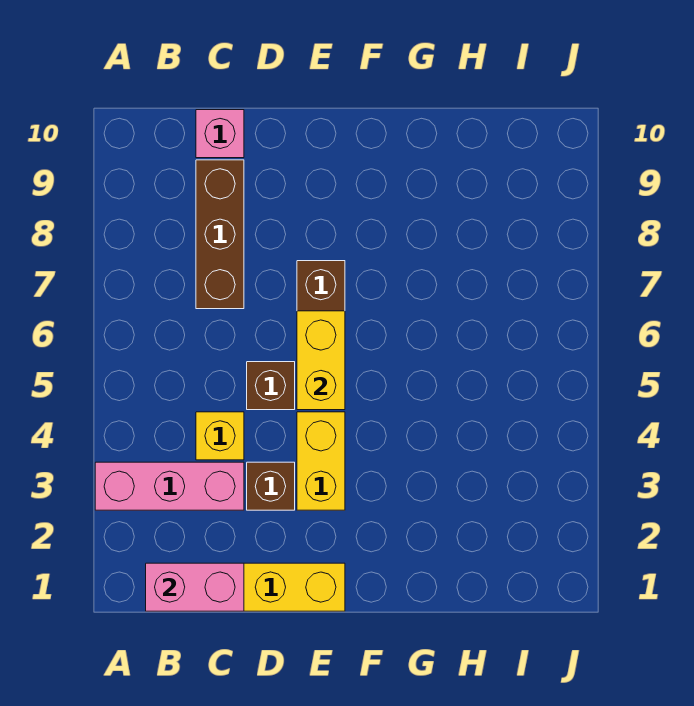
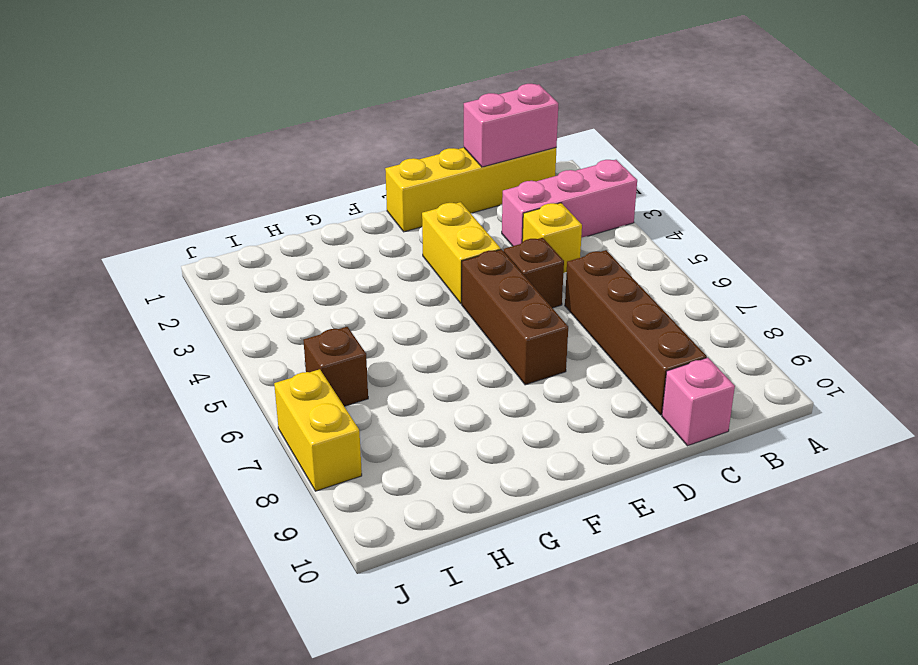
brown brick C7:C9 level 1 -> brown brick C6:C9 level 1
brown brick D3 level 1 -> brown brick I6 level 1
yellow brick E5:E6 level 2 -> yellow brick J7:J8 level 1

